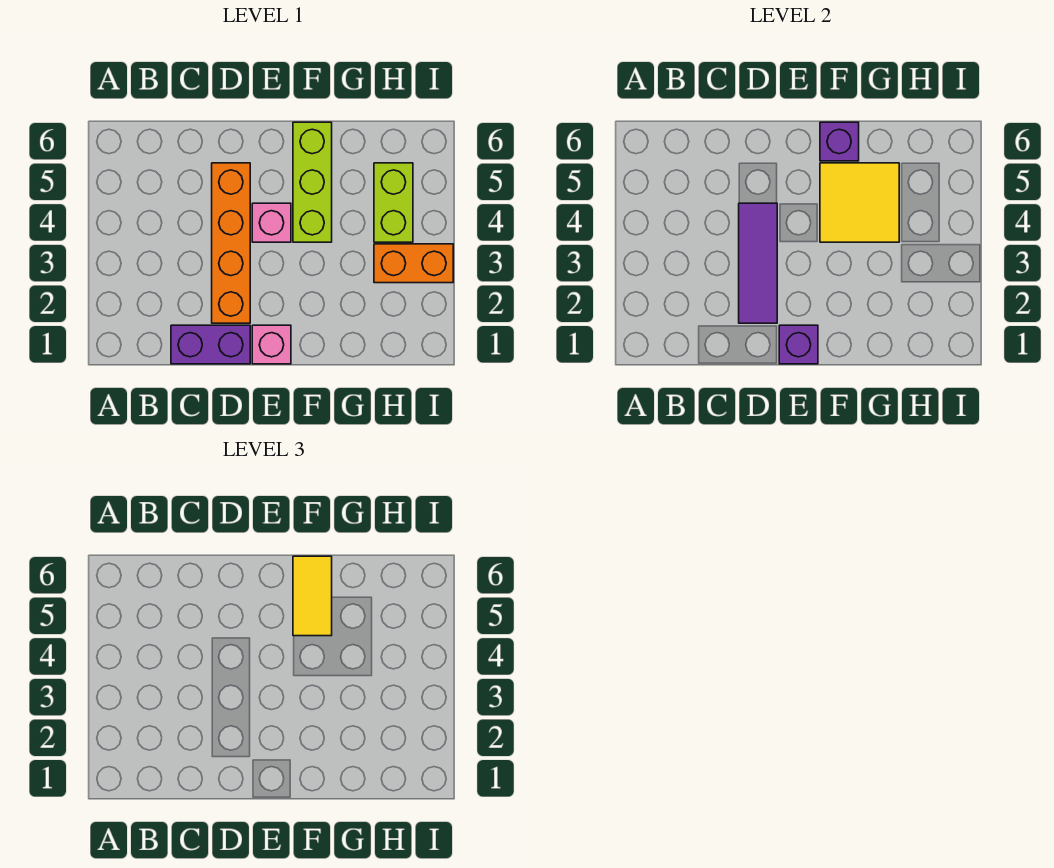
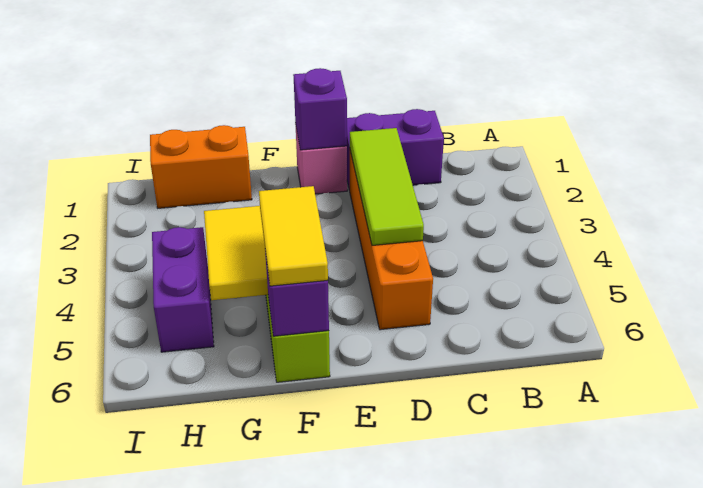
purple tile D2:D4 level 2 -> lime tile D2:D4 level 2
pink brick E4 level 1 -> none
orange brick H3:I3 level 1 -> orange brick G1:H1 level 1
lime brick H4:H5 level 1 -> purple brick H4:H5 level 1

